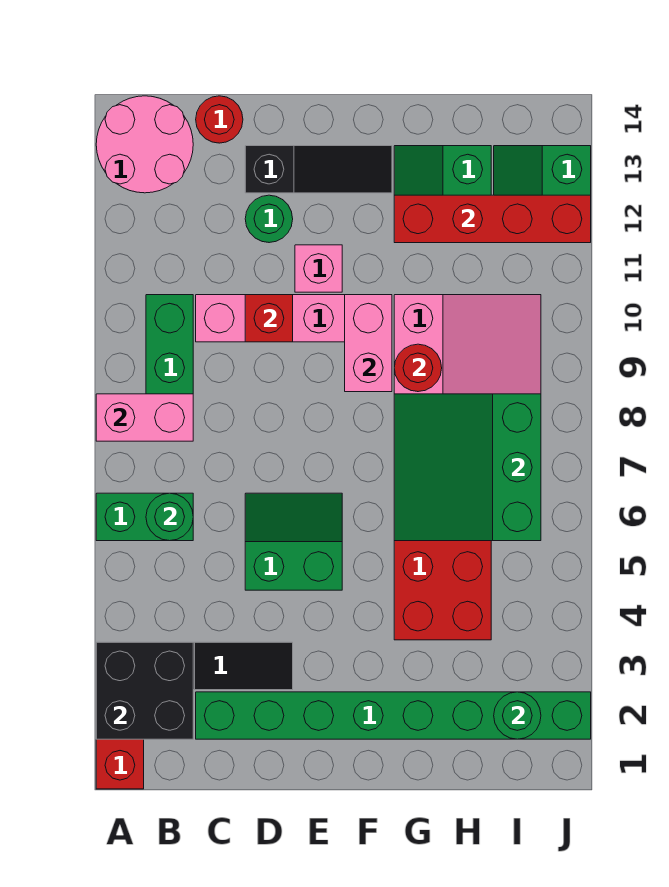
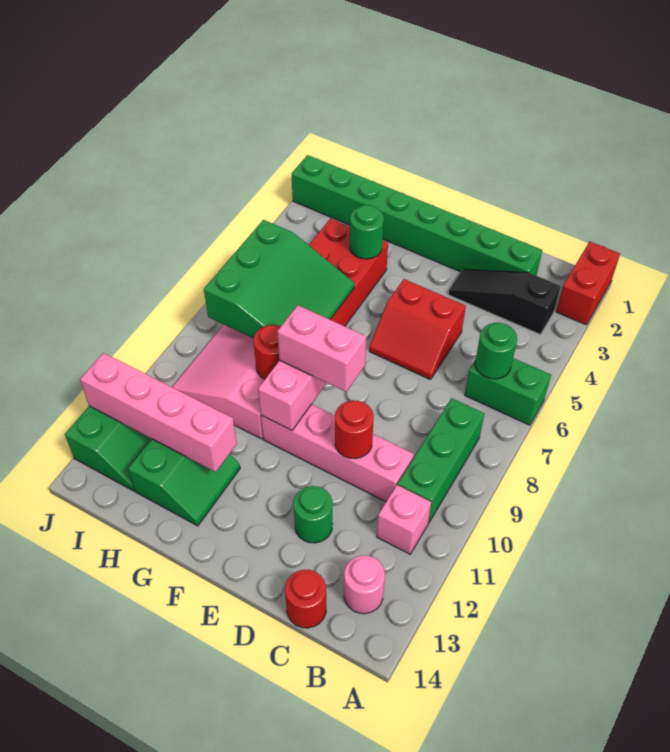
black brick A2:B3 level 2 -> none
pink brick A8:B8 level 2 -> pink brick E9:F9 level 3
pink round brick A13:B14 level 1 -> pink round brick B13 level 1
green slope D5:E6 level 1 top 5 -> red slope D5:E6 level 1 top 5
red brick D10 level 2 -> red round brick D10 level 2
black slope D13:F13 level 1 top D -> none
pink brick E11 level 1 -> pink brick B11 level 1
red brick G12:J12 level 2 -> pink brick G12:J12 level 2
green round brick I2 level 2 -> green round brick G4 level 2

